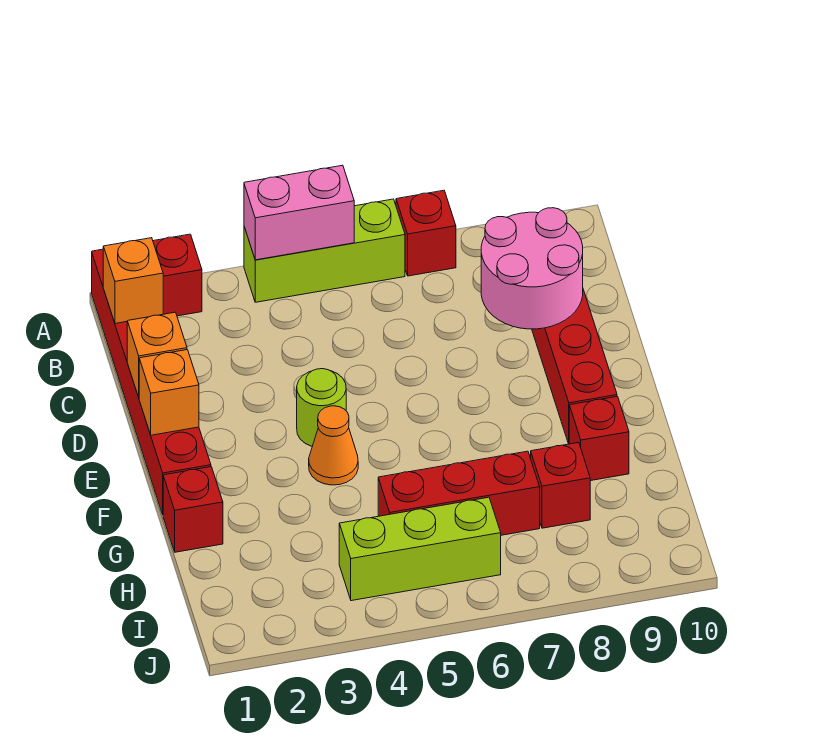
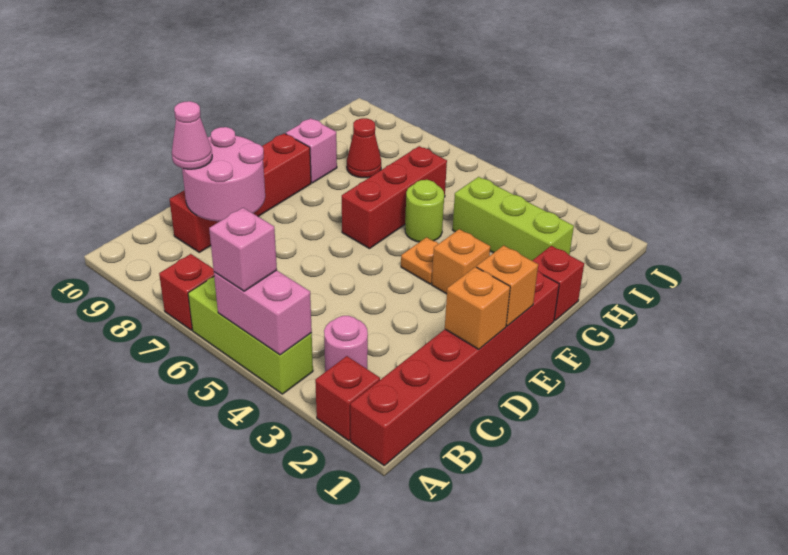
none -> pink brick A5 level 3
orange brick B1 level 2 -> orange brick F3 level 1
none -> pink round brick B3 level 1
none -> pink cone C9 level 3
lime round brick E4 level 1 -> lime round brick G5 level 1
orange cone F4 level 1 -> orange plate F4 level 1
red brick G9 level 1 -> pink brick G9 level 1
red brick H5:H7 level 1 -> red brick F6:H6 level 1
red brick H8 level 1 -> red cone H8 level 1
lime brick I4:I6 level 1 -> lime brick H2:H4 level 1

